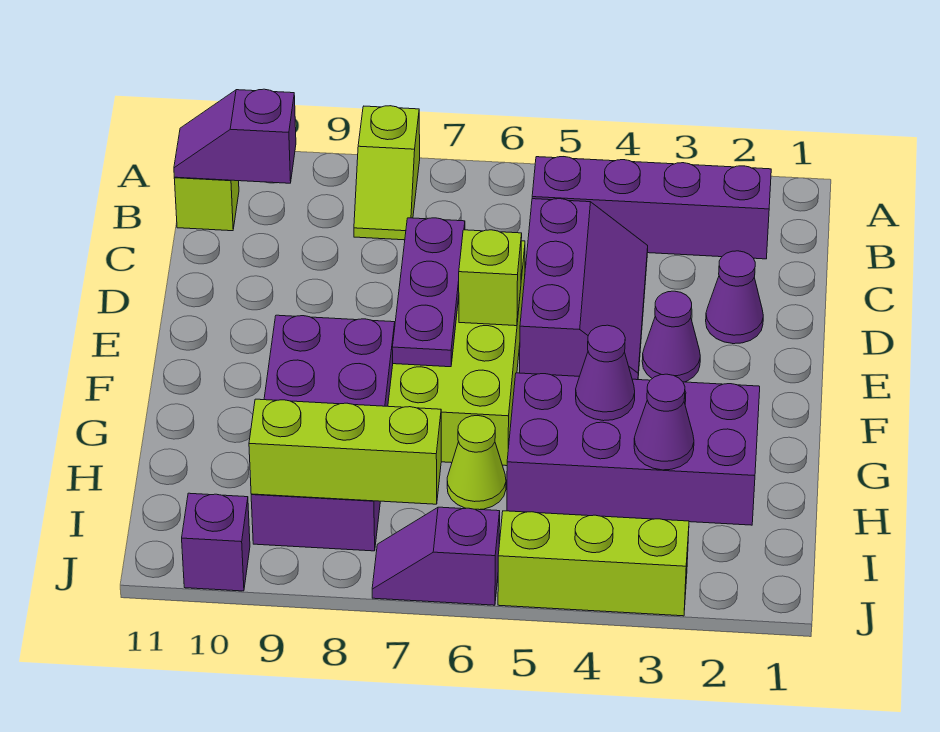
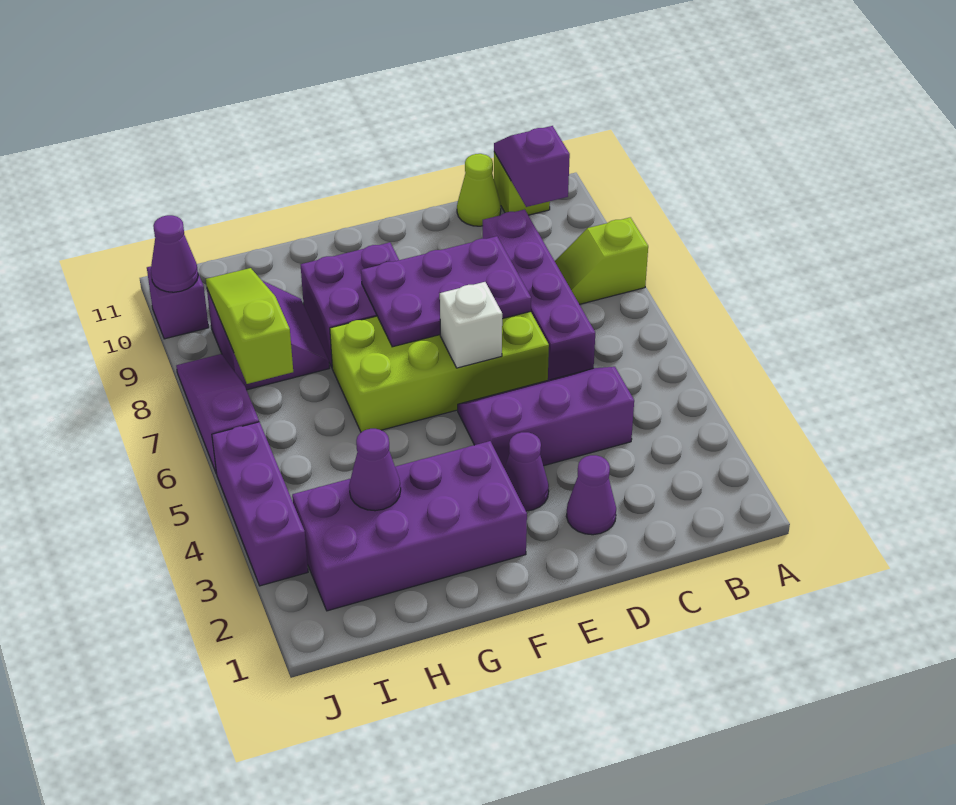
purple brick B2:B5 level 1 -> purple brick C6:C9 level 1
purple slope C4:E5 level 1 top 5 -> purple slope C4:E5 level 1 top 4
purple plate D7:F7 level 2 -> purple plate D7:F8 level 2
lime brick E6 level 2 -> white brick E6 level 2
purple brick G2:H5 level 1 -> purple brick F2:I3 level 1
purple cone G4 level 2 -> purple cone J10 level 2
lime cone H6 level 1 -> lime cone C11 level 1
lime brick I7:I9 level 2 -> lime slope I7:I9 level 2 top 7
lime brick J3:J5 level 1 -> purple brick J3:J5 level 1
purple slope J6:J7 level 1 top 6 -> purple slope J6:J8 level 1 top 6

